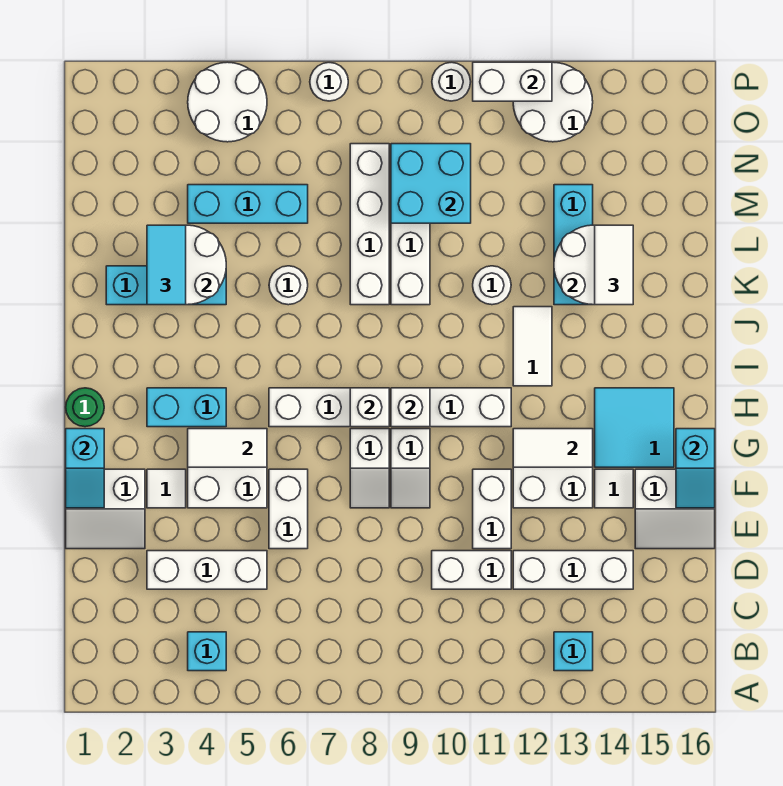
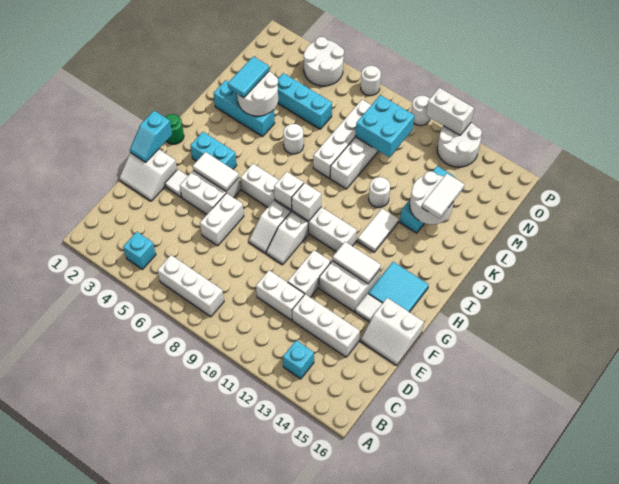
white brick D3:D5 level 1 -> white brick B6:B8 level 1
cyan slope F16:G16 level 2 top G -> none

